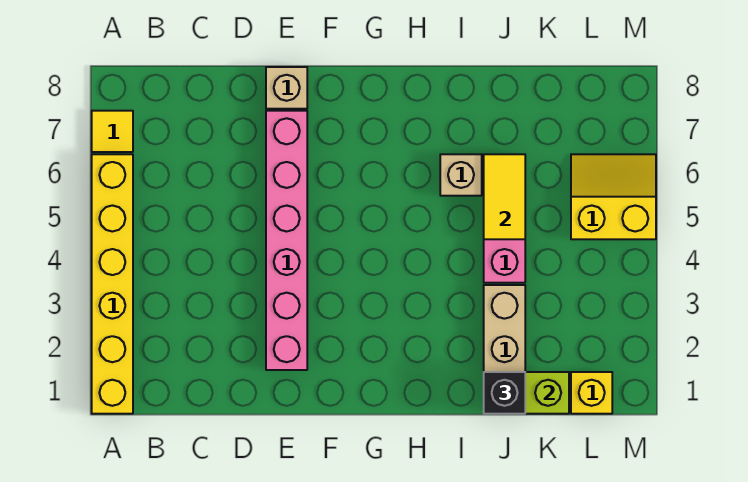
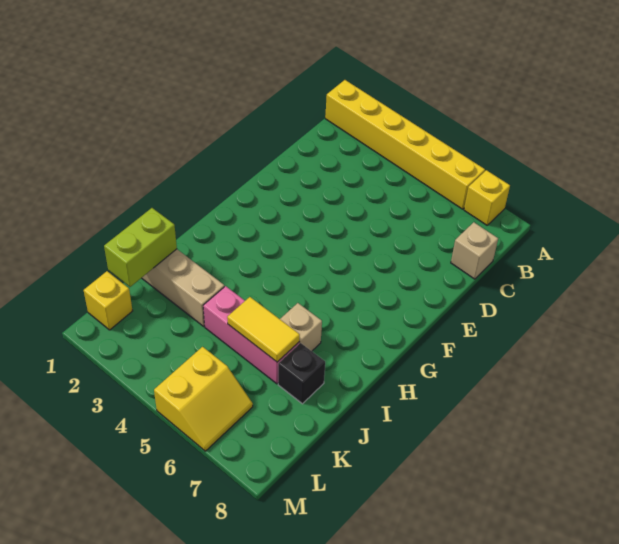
yellow tile A7 level 1 -> yellow brick A7 level 1
pink brick E2:E7 level 1 -> none
tan brick E8 level 1 -> tan brick C8 level 1
black brick J1 level 3 -> black brick J7 level 1

